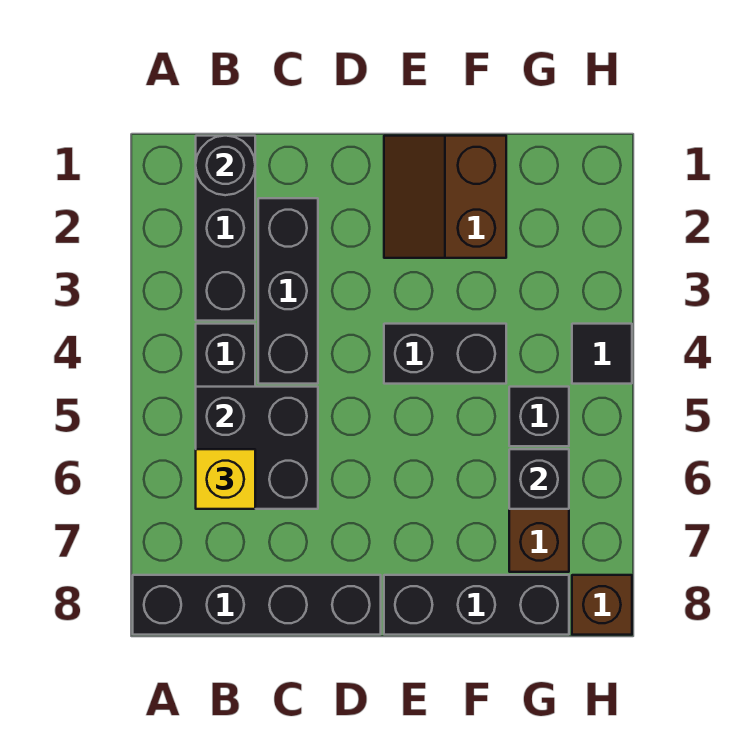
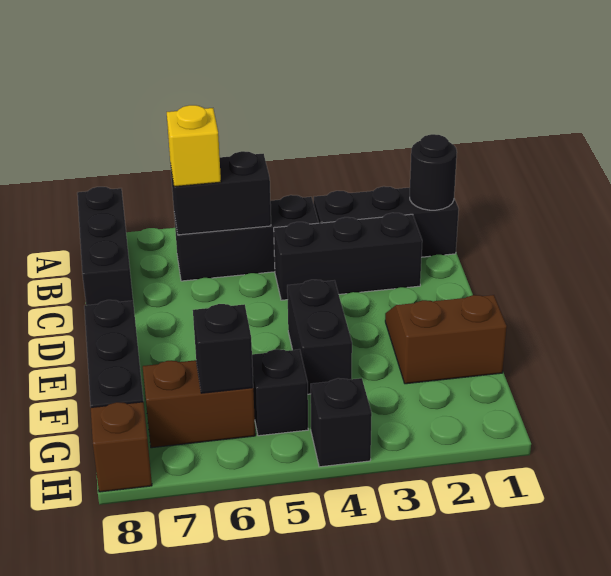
black brick A8:D8 level 1 -> black brick A8:C8 level 1
black brick B5:C6 level 2 -> black brick B5:B6 level 2
black tile H4 level 1 -> black brick H4 level 1

